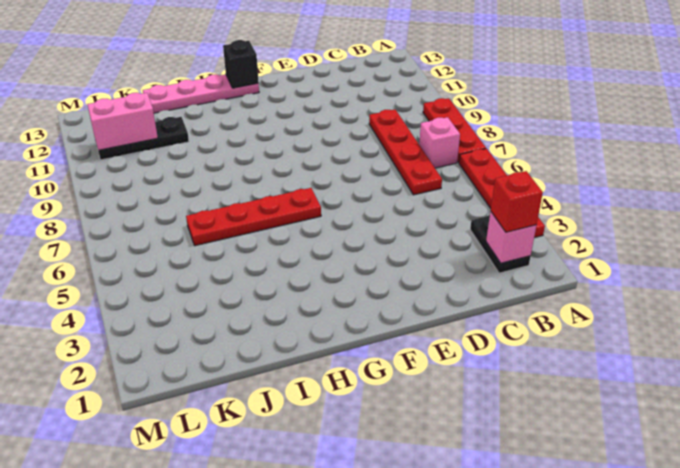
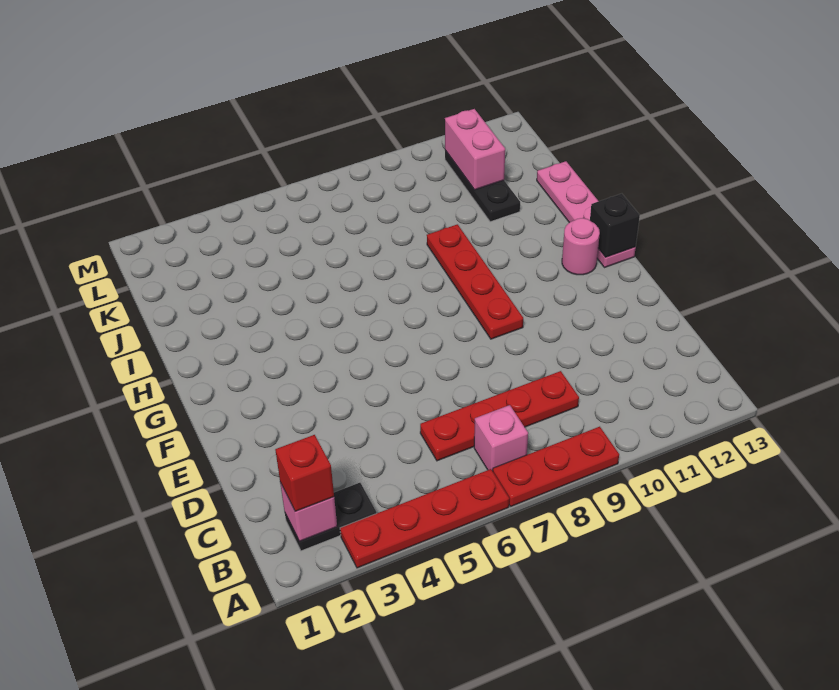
red plate G6:J6 level 1 -> red plate F9:I9 level 1
none -> pink round brick G12 level 1

